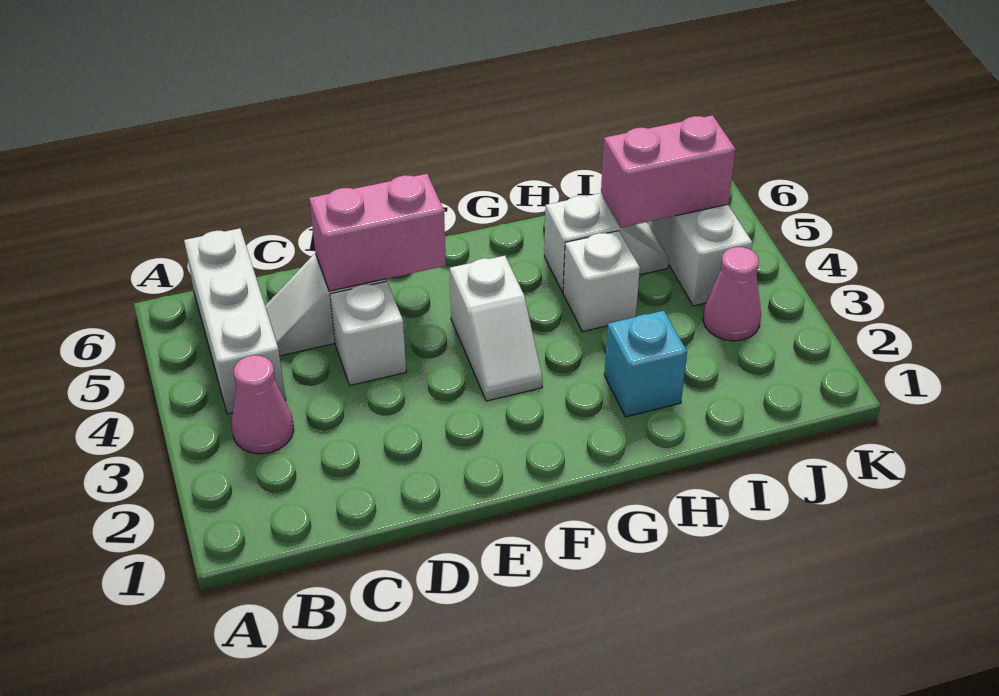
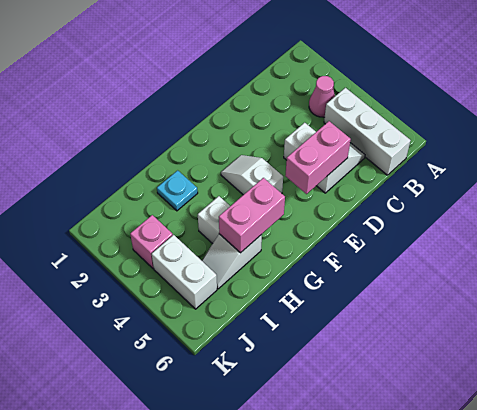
cyan brick H2 level 1 -> cyan plate H2 level 1
pink brick I5:J5 level 2 -> pink brick G5:H5 level 2
pink cone J3 level 1 -> pink brick J3 level 1

